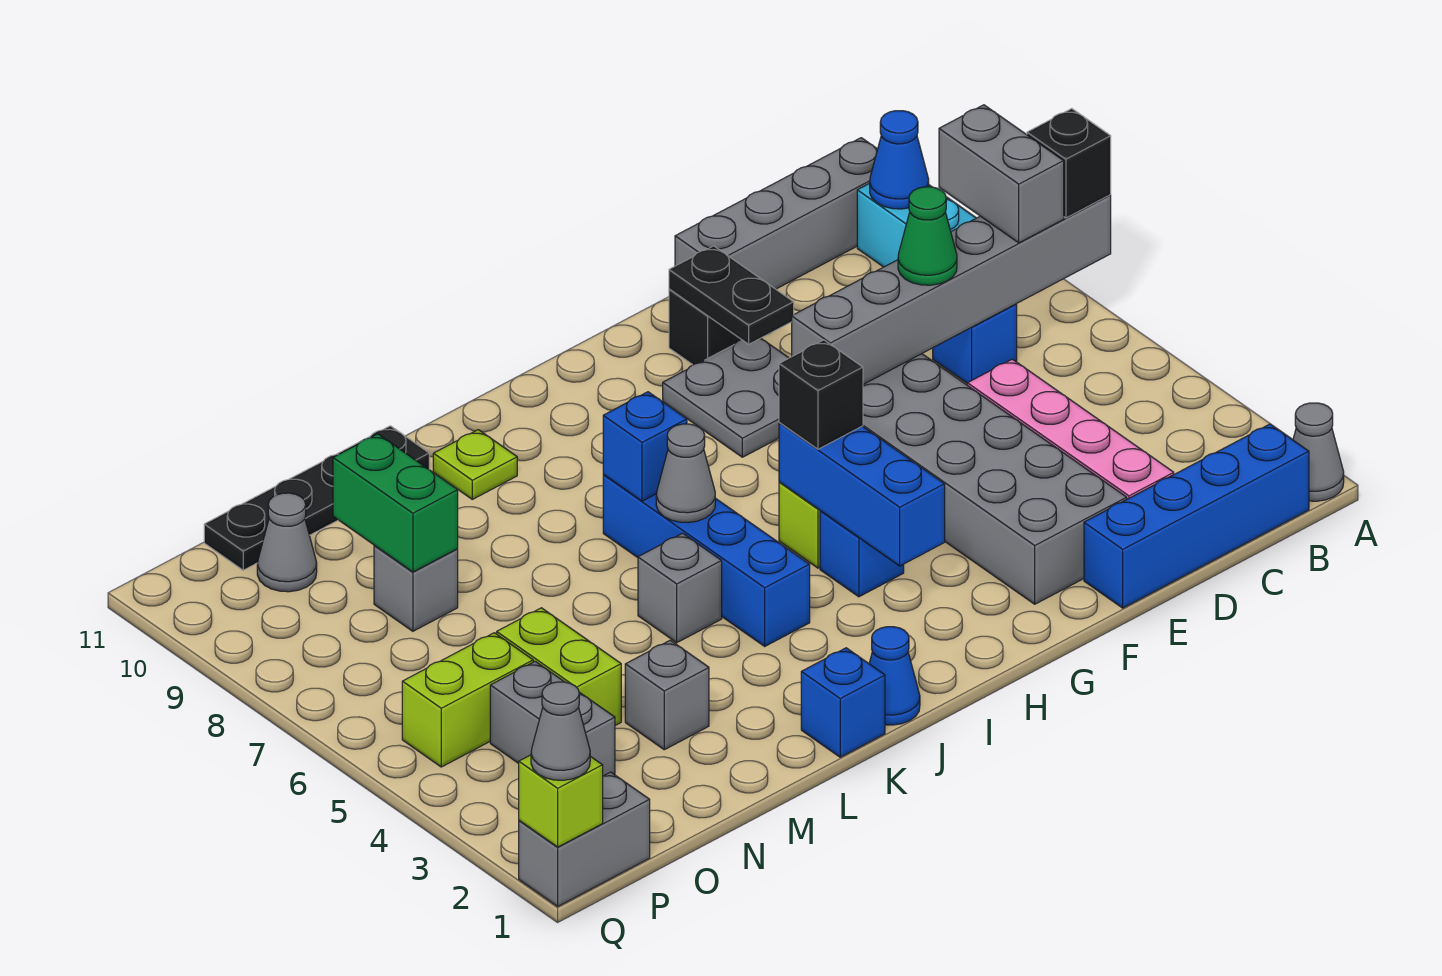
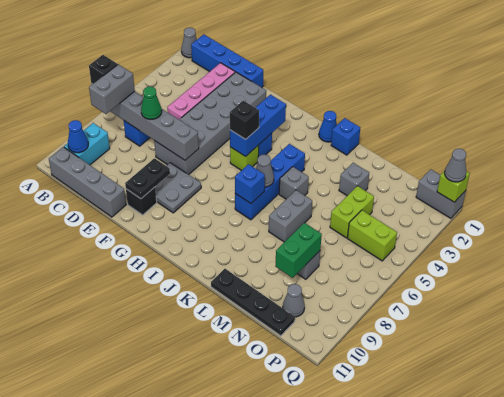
lime plate K10 level 1 -> none
grey brick O3:O4 level 1 -> grey brick L6:L7 level 1

